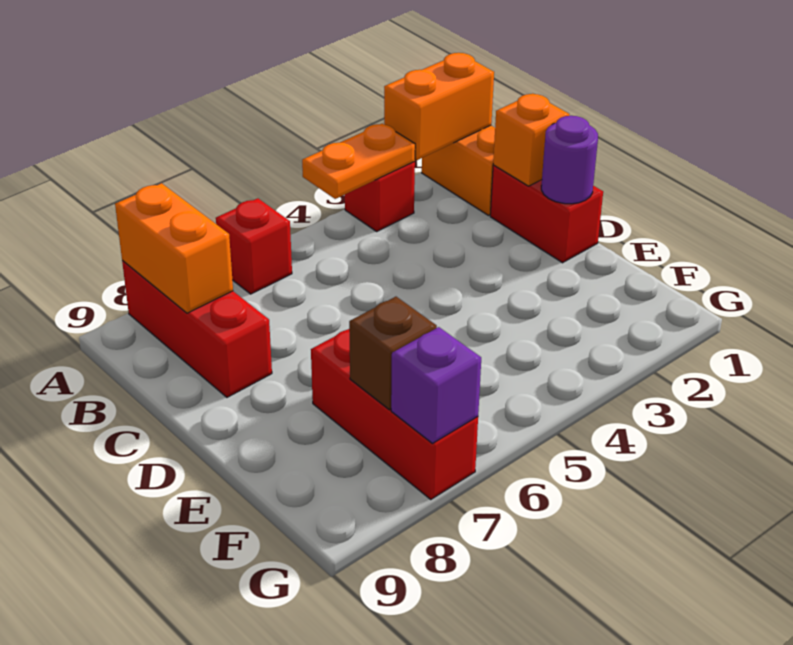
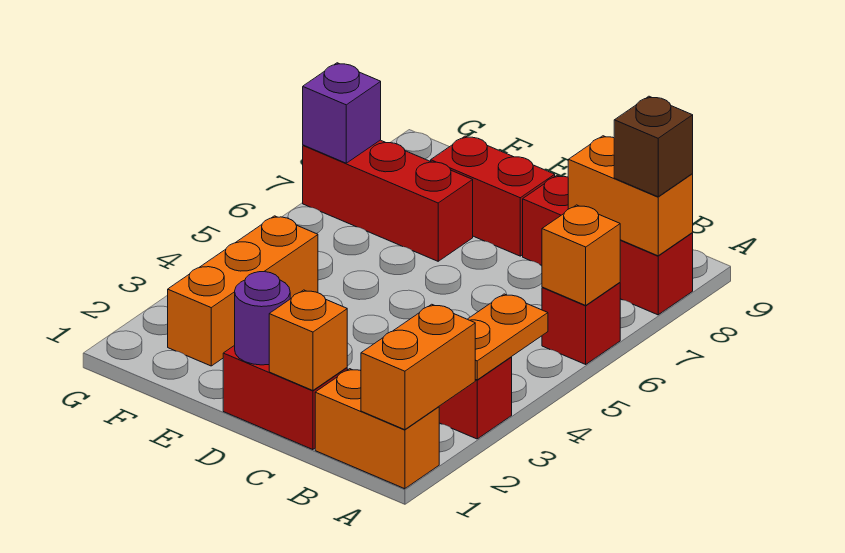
none -> orange brick A6 level 2
none -> red brick D8:E8 level 1
none -> orange brick F2:F4 level 1
brown brick F7 level 2 -> brown brick A8 level 3

